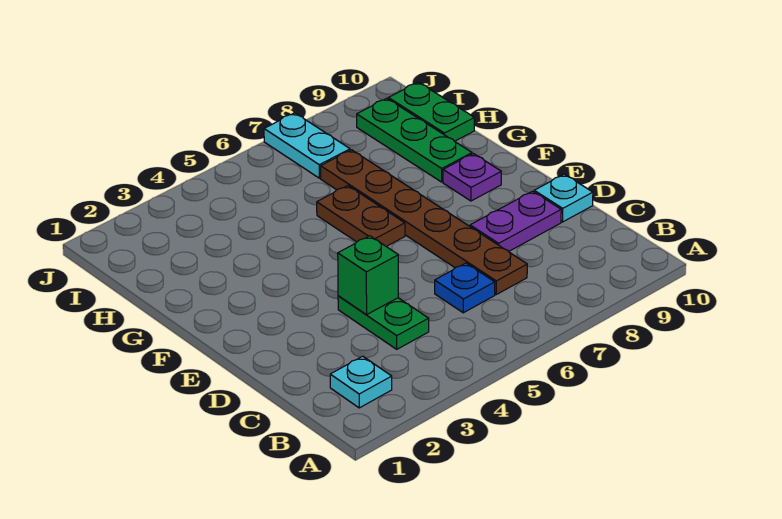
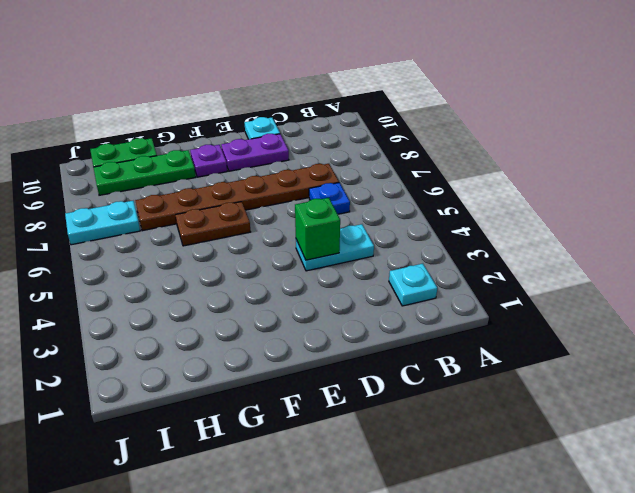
green plate C4:D4 level 1 -> cyan plate C4:D4 level 1
purple plate D8:D9 level 1 -> purple plate D9:E9 level 1

